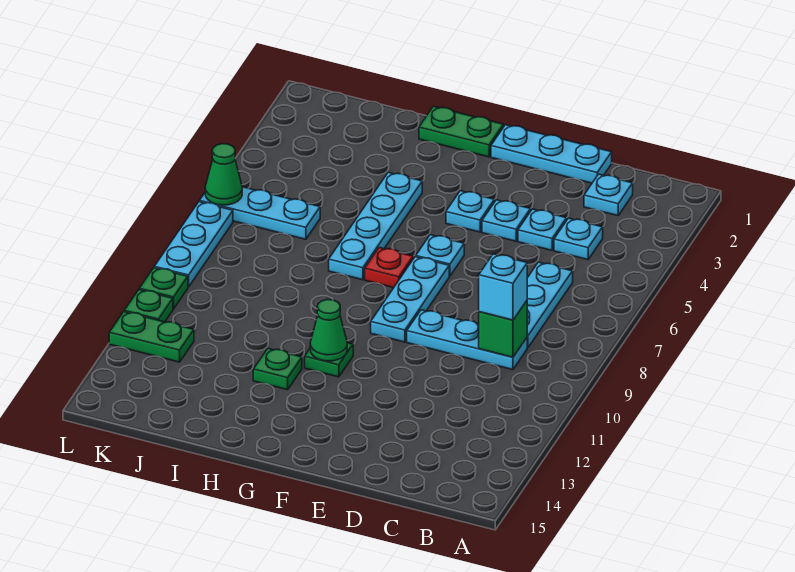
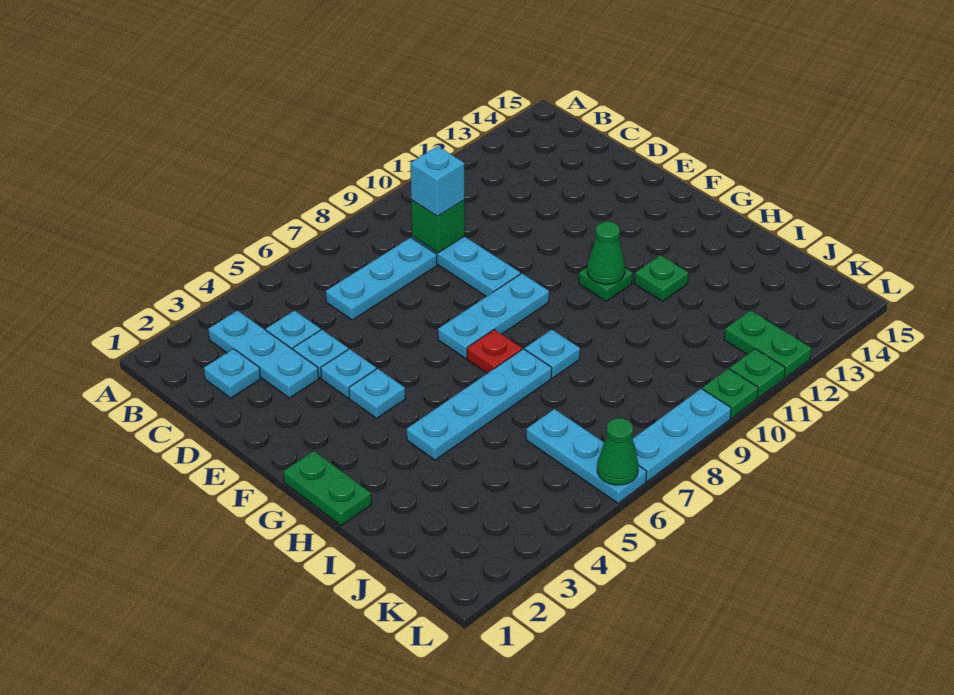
cyan plate D1:F1 level 1 -> cyan plate B3:D3 level 1
cyan plate F6 level 1 -> cyan plate H8 level 1

